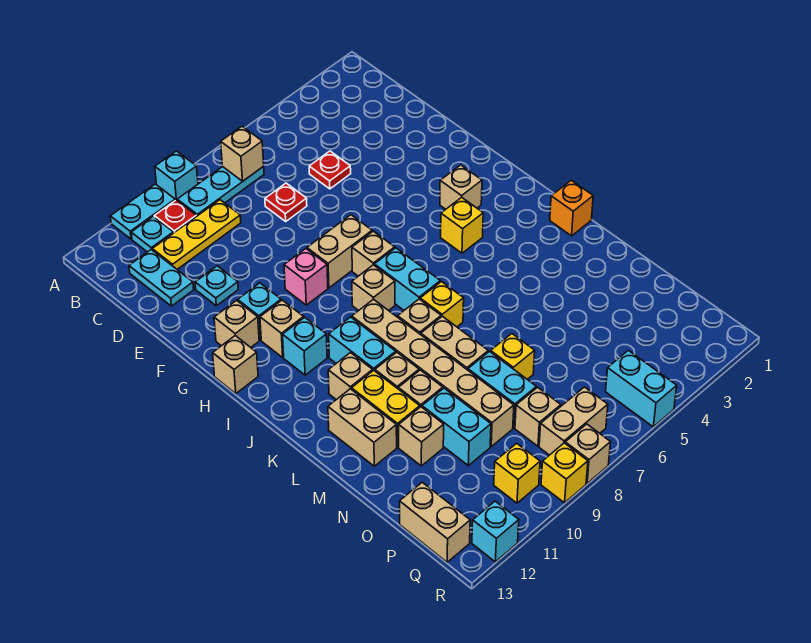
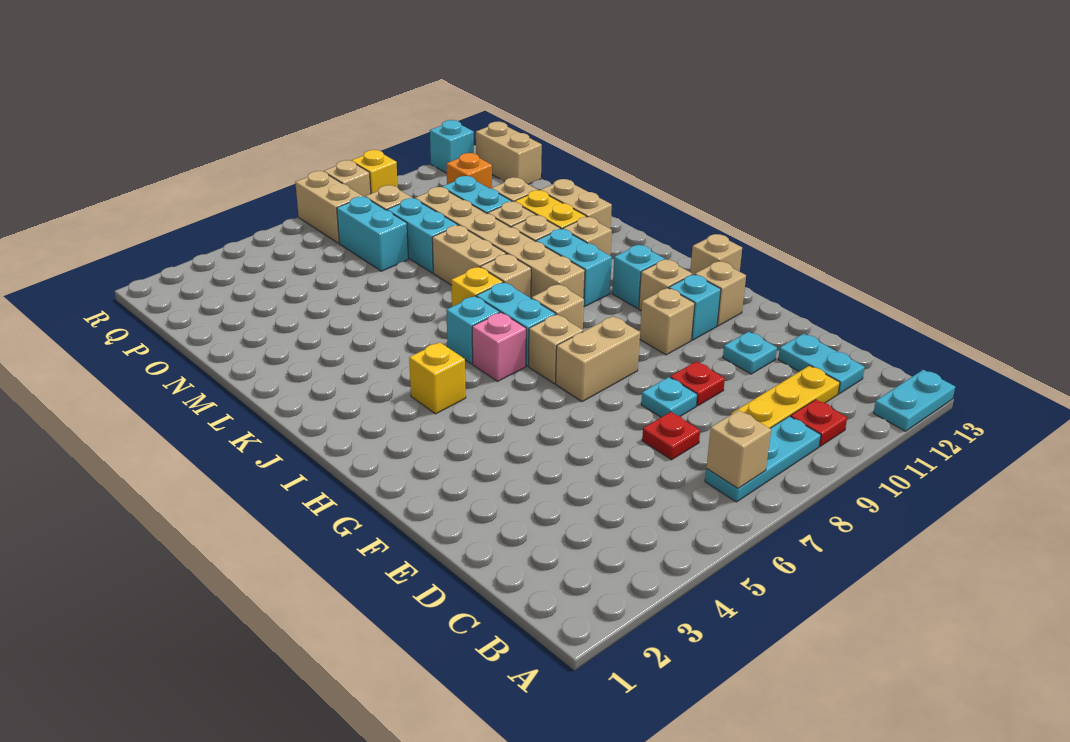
cyan brick A9 level 1 -> cyan brick J6 level 1
cyan plate A10:A11 level 1 -> cyan plate A12:A13 level 1
cyan plate B11 level 1 -> cyan plate E8 level 1
red plate D5 level 1 -> red plate E9 level 1
pink brick G9 level 1 -> pink brick I6 level 1
tan brick H3 level 1 -> tan brick G10 level 1
orange brick K1 level 1 -> orange brick P11 level 1
yellow brick N7 level 1 -> none
cyan brick Q5:R5 level 1 -> cyan brick O7:P7 level 1
tan brick Q7:Q8 level 1 -> tan brick Q7:R7 level 1
yellow brick Q10 level 1 -> none

